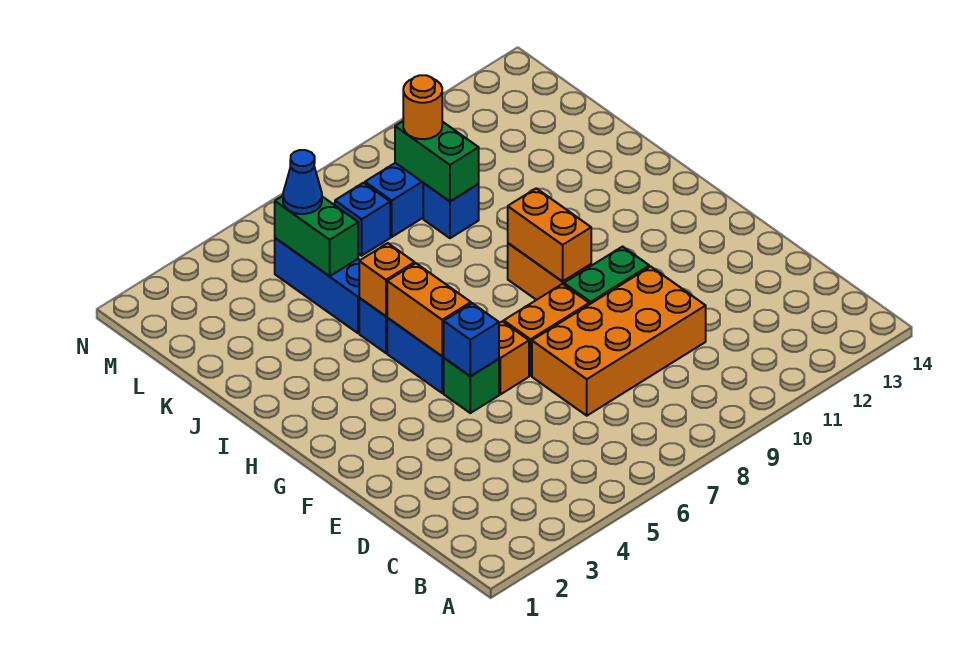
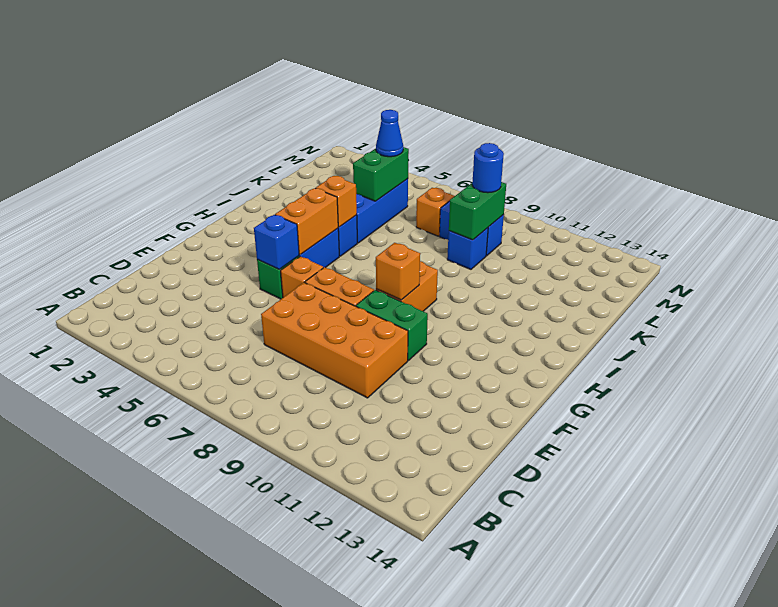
orange brick G9:H9 level 2 -> orange brick G9 level 2
blue brick L7 level 1 -> orange brick L7 level 1
orange round brick L9 level 3 -> blue round brick L9 level 3

